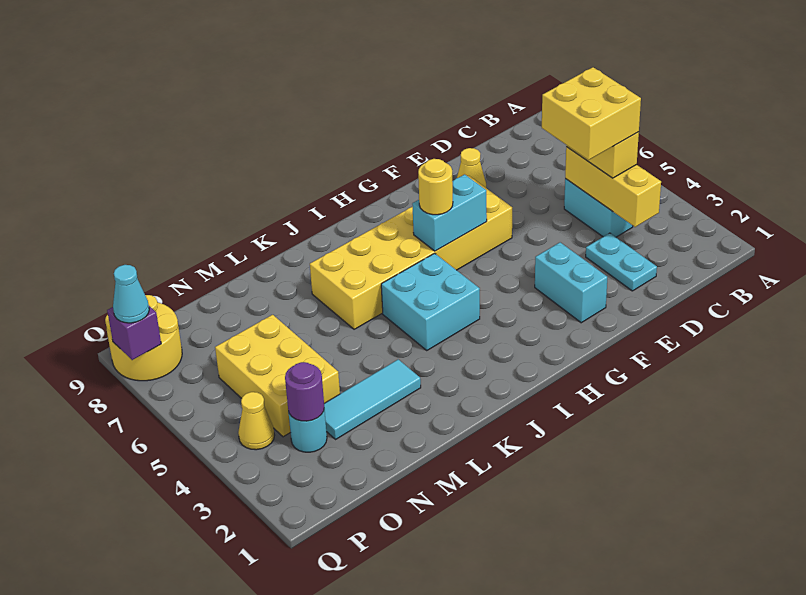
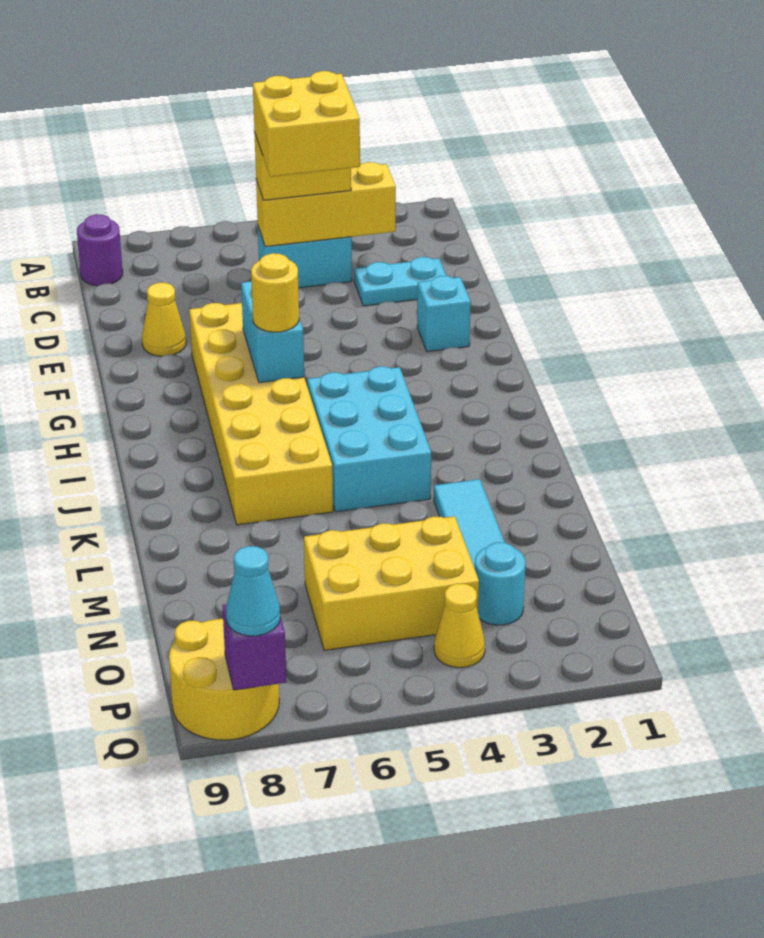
cyan brick F2:F3 level 1 -> cyan brick F2 level 1
cyan brick I4:J5 level 1 -> cyan brick I4:K5 level 1
purple round brick O3 level 2 -> purple round brick B9 level 1

